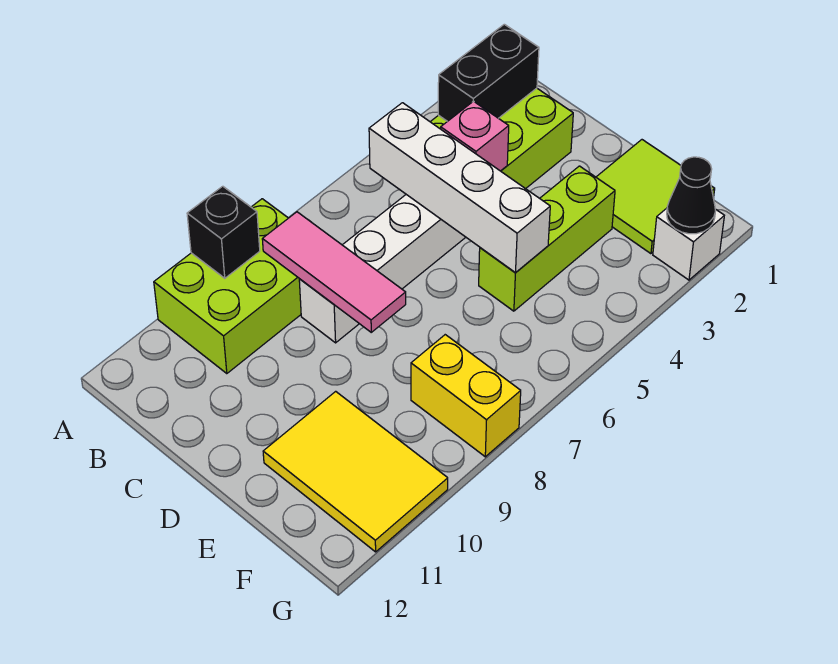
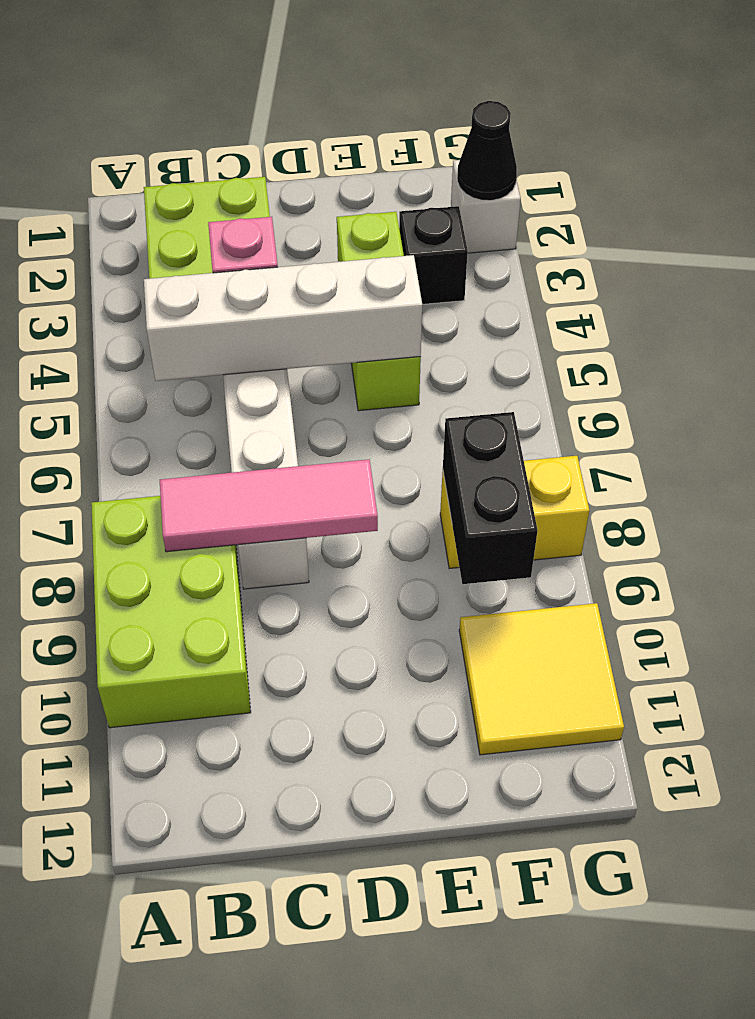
black brick A9 level 2 -> black brick F3 level 1
black brick B2:B3 level 2 -> black brick F8:F9 level 2
lime tile E1:F2 level 1 -> none
yellow tile E10:G11 level 1 -> yellow tile F10:G11 level 1

